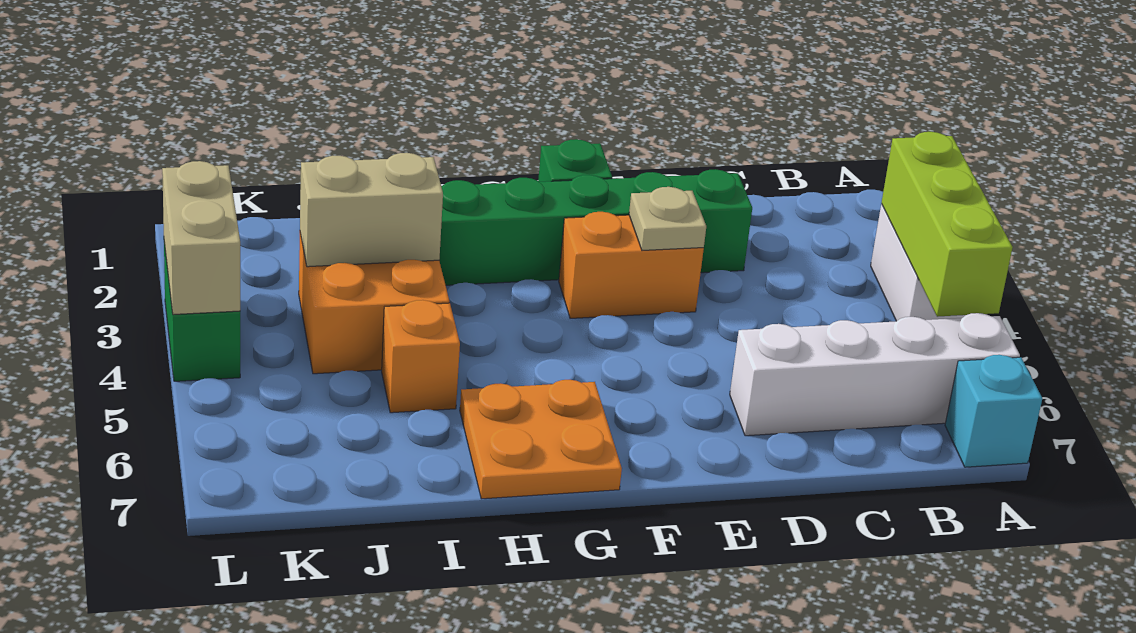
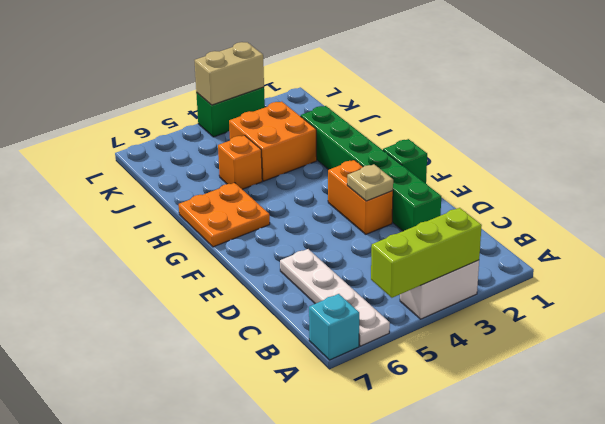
white brick A6:D6 level 1 -> white plate A6:D6 level 1
tan brick I3:J3 level 2 -> none

